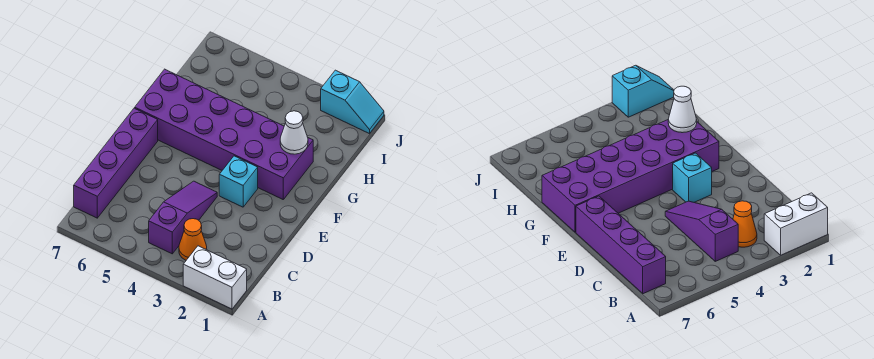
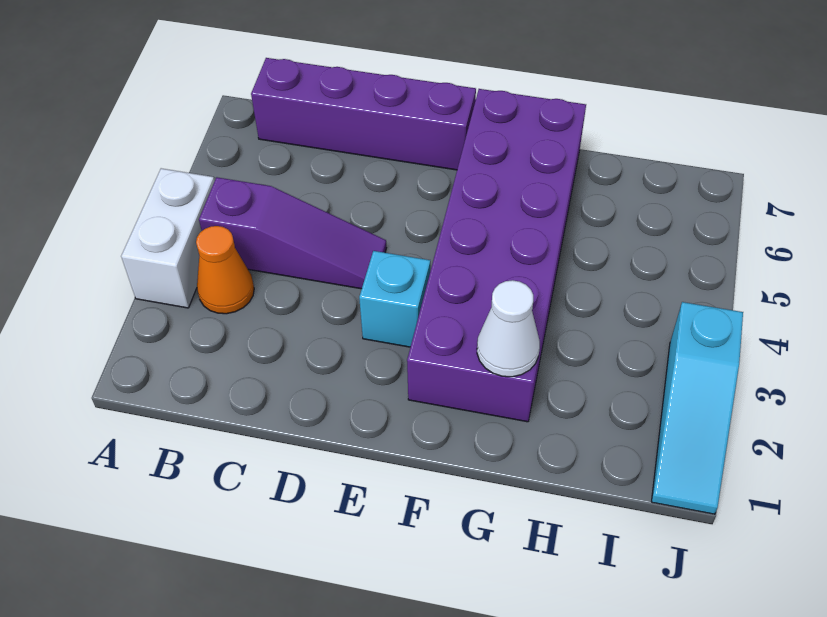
white brick A1:A2 level 1 -> white brick A3:A4 level 1
cyan slope J1:J2 level 1 top 2 -> cyan slope J1:J3 level 1 top 3

